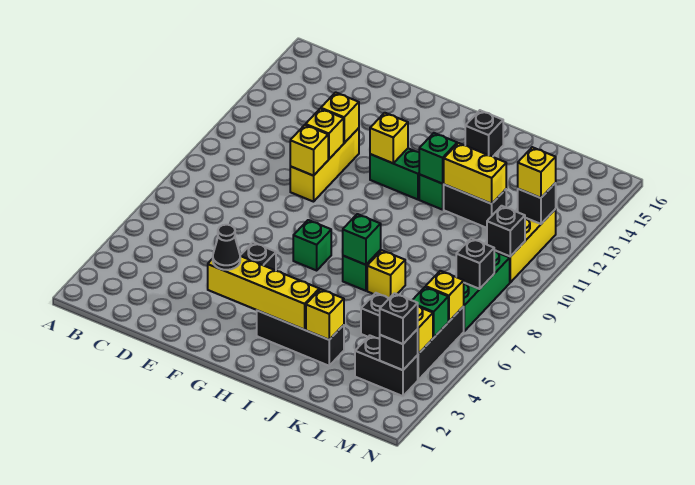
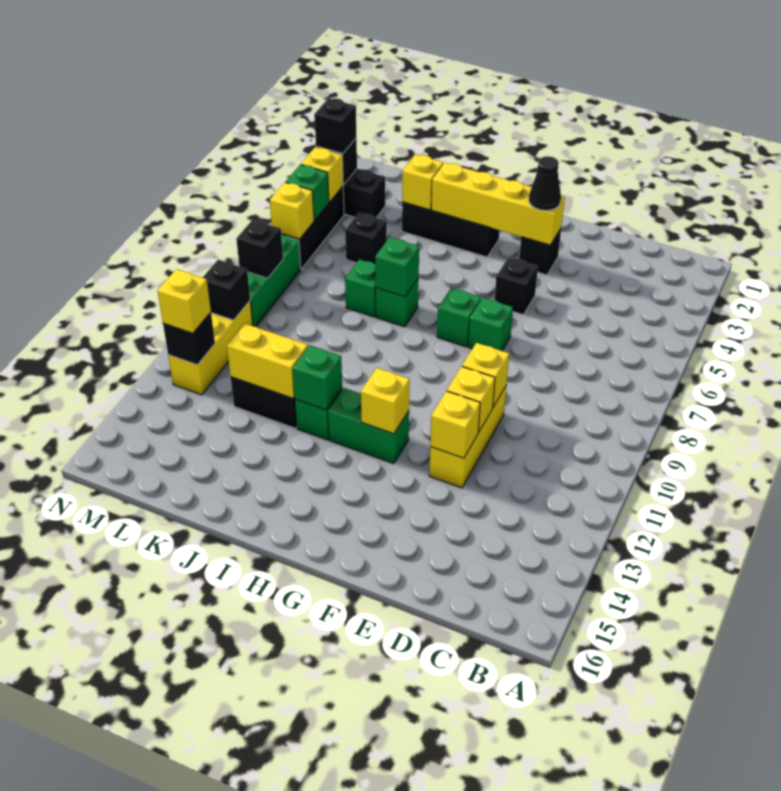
none -> green brick F7 level 1
black brick I15 level 1 -> black brick F3 level 1
yellow brick J7 level 1 -> green brick J7 level 1

